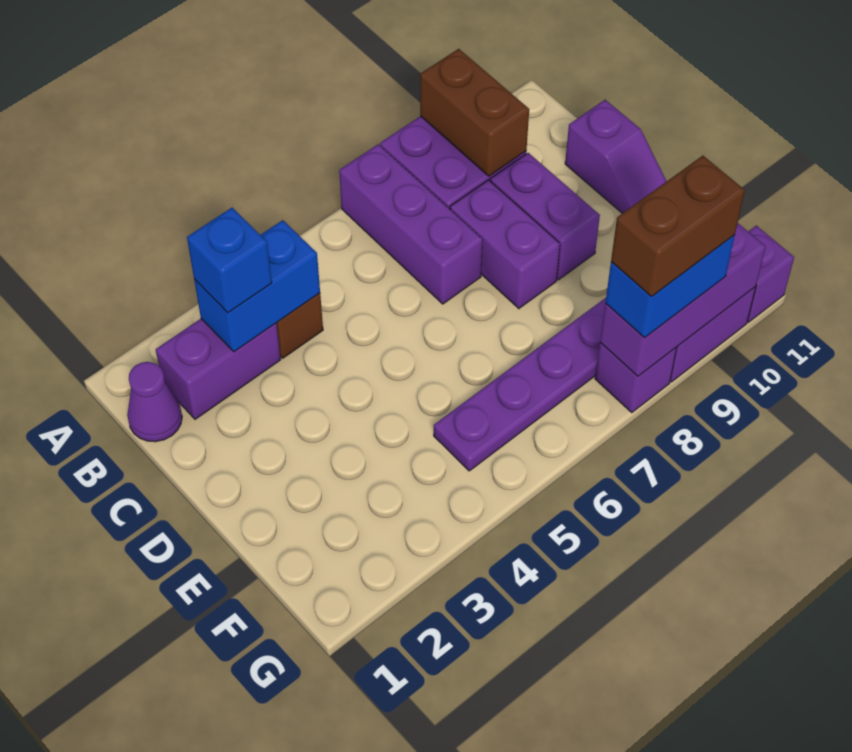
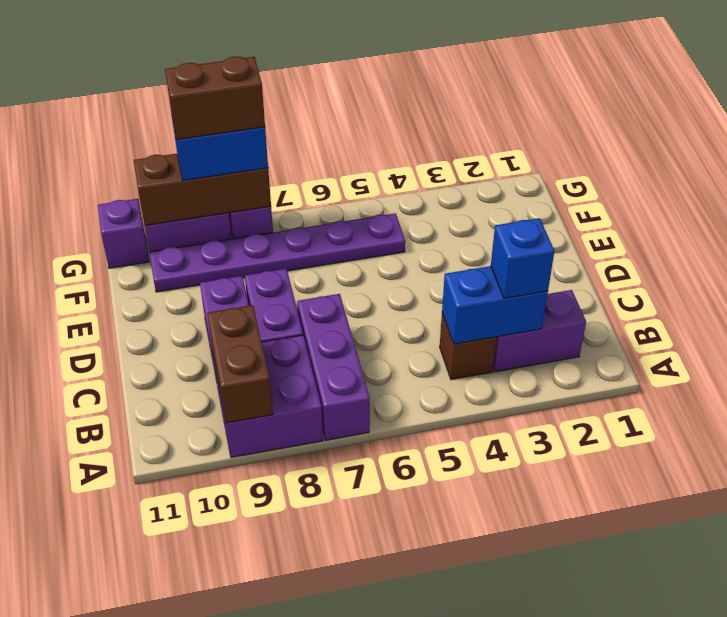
purple cone B1 level 1 -> none
purple slope C11:D11 level 1 top C -> none
purple brick G8:G10 level 2 -> brown brick G8:G10 level 2

